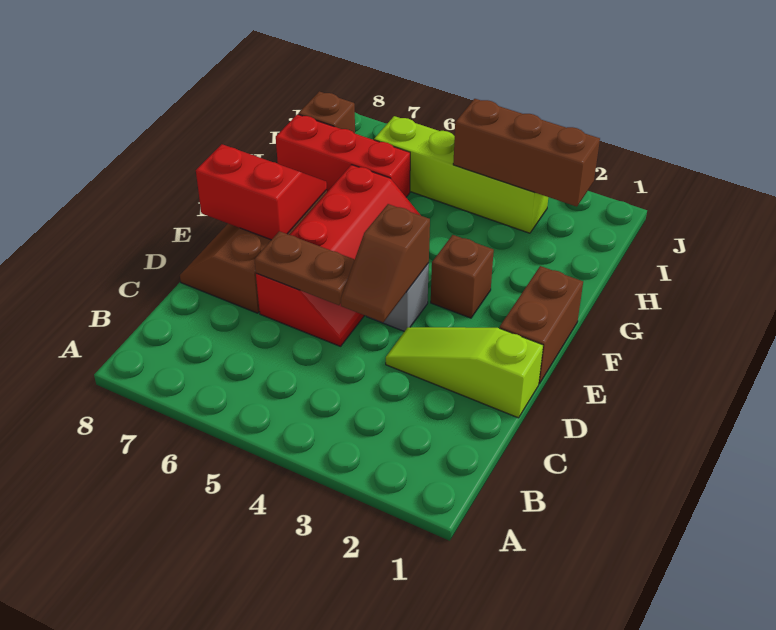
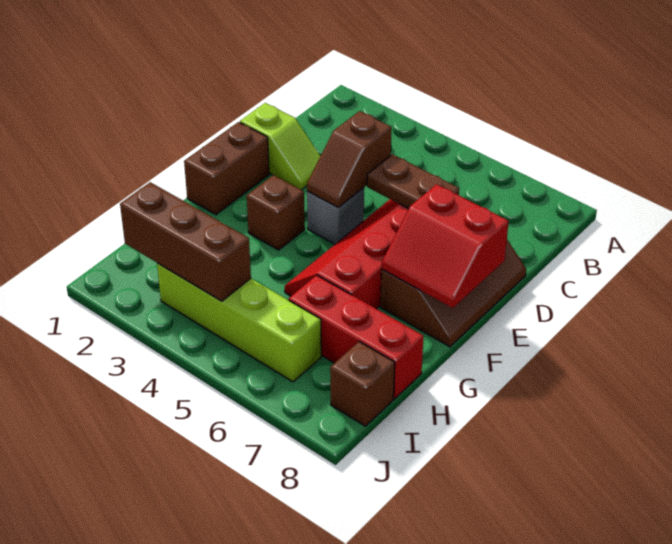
lime slope D1:D3 level 1 top 1 -> lime slope D1:D2 level 1 top 1
brown slope D4:E4 level 2 top E -> brown slope D4:E4 level 2 top D

